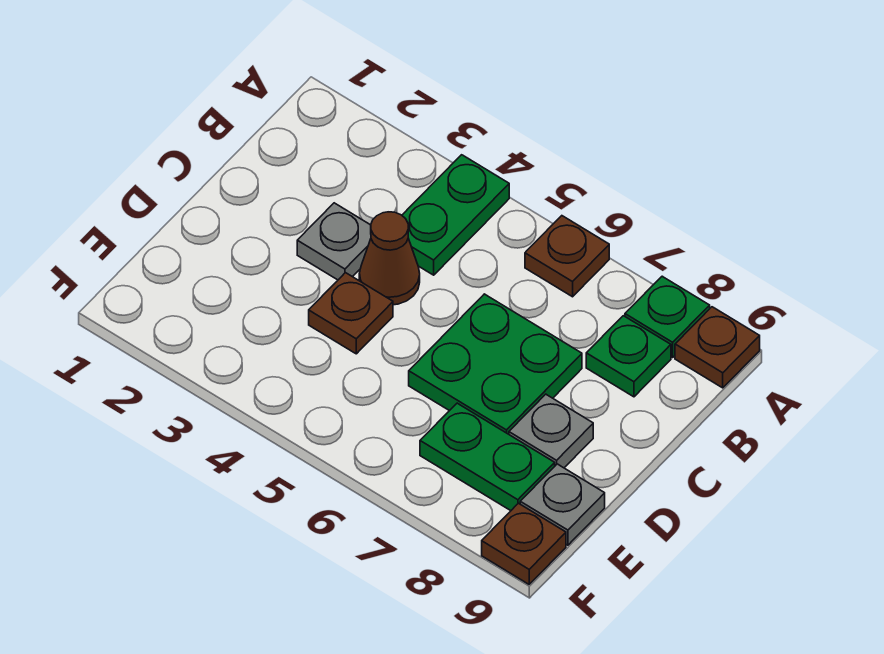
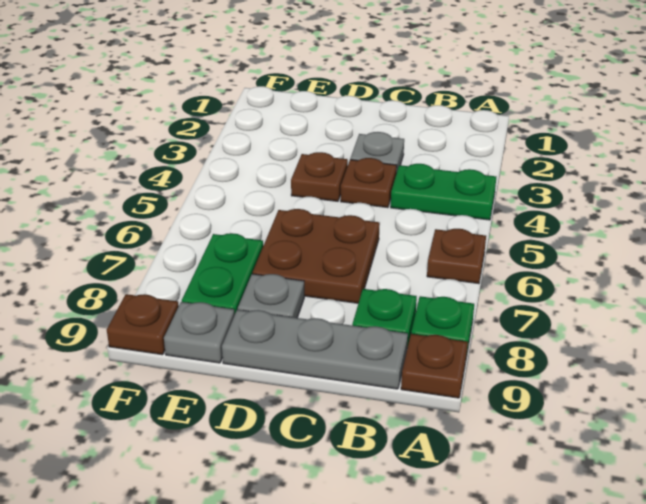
none -> grey plate B9:D9 level 1
brown cone C4 level 1 -> brown plate C4 level 1
green plate C6:D7 level 1 -> brown plate C6:D7 level 1

